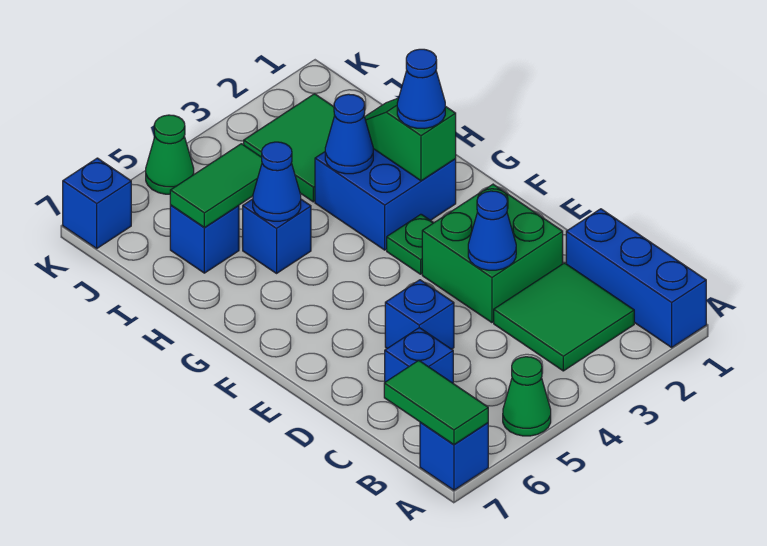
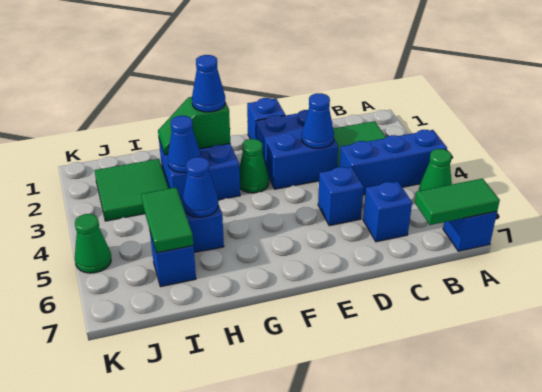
blue brick A1:C1 level 1 -> blue brick A4:C4 level 1
green brick D2:E3 level 1 -> blue brick D2:E3 level 1
green plate F3 level 1 -> green cone F3 level 1
blue brick K7 level 1 -> blue brick E1 level 1

